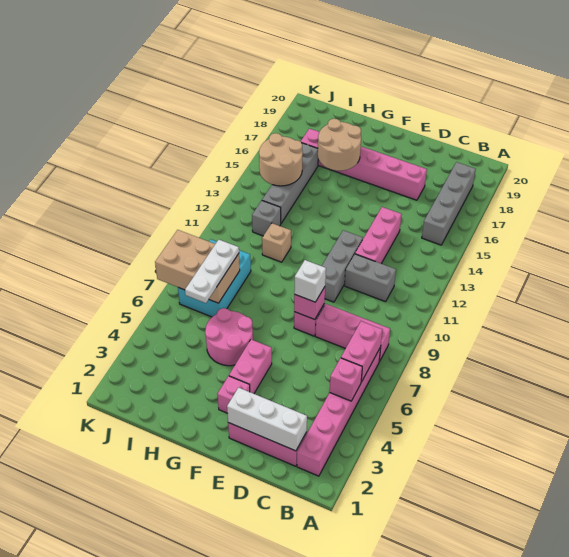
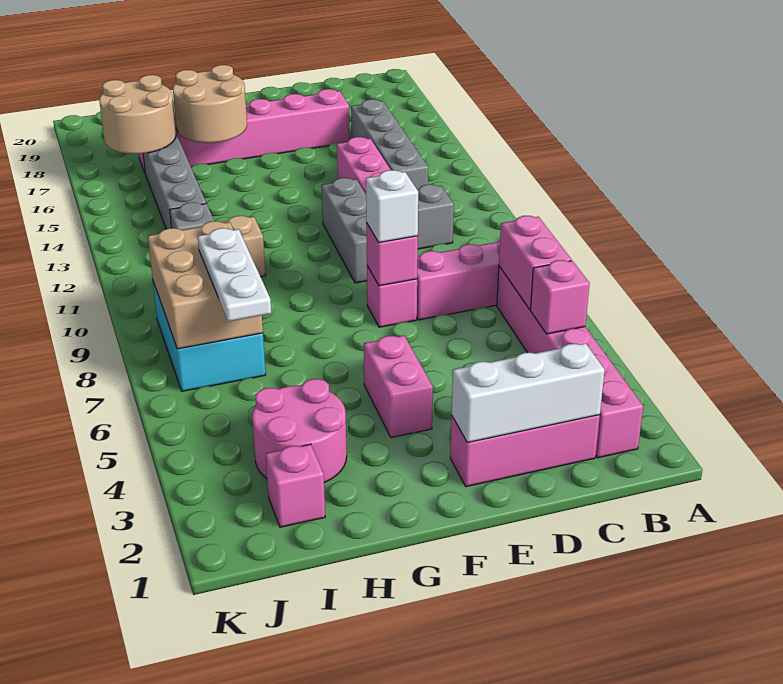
grey brick B15:B18 level 1 -> grey brick C13:C16 level 1
pink brick F3 level 1 -> pink brick I2 level 1
pink round brick G5:H6 level 1 -> pink round brick H3:I4 level 1
tan brick I7:K8 level 2 -> tan brick I7:J9 level 2
tan round brick I14:J15 level 2 -> tan round brick I16:J17 level 2

